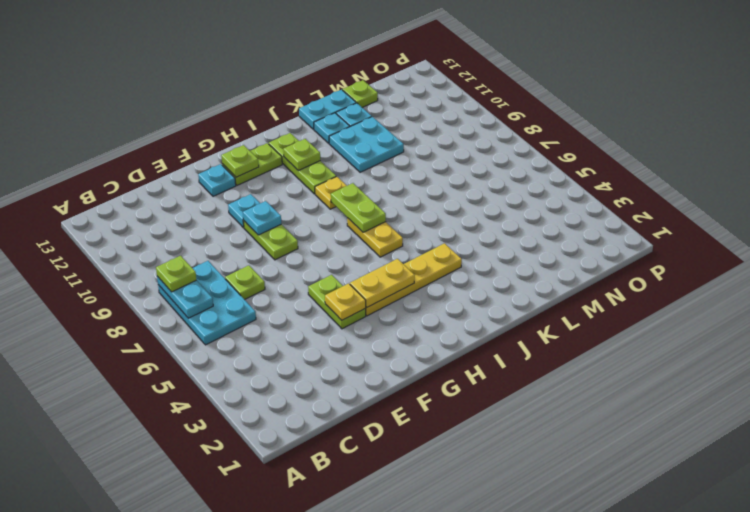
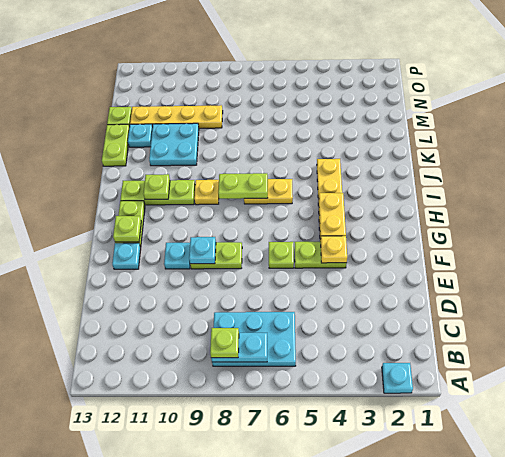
lime plate D7 level 1 -> lime plate F6 level 1
cyan plate K12 level 1 -> cyan plate A2 level 1
cyan plate K13:L13 level 1 -> lime plate K13:L13 level 1
none -> yellow plate M9:M12 level 1

